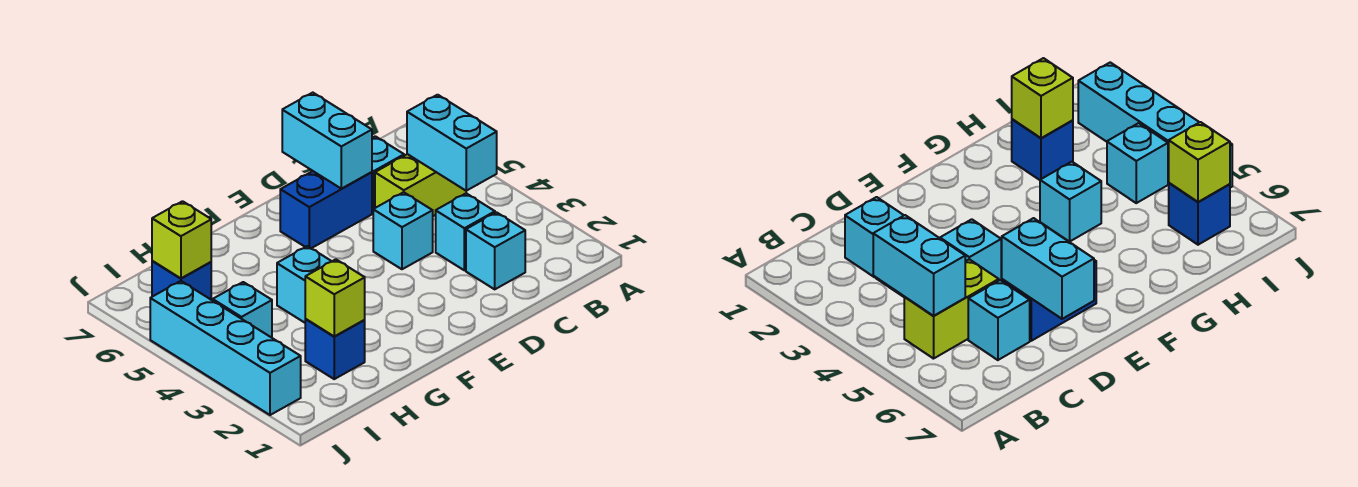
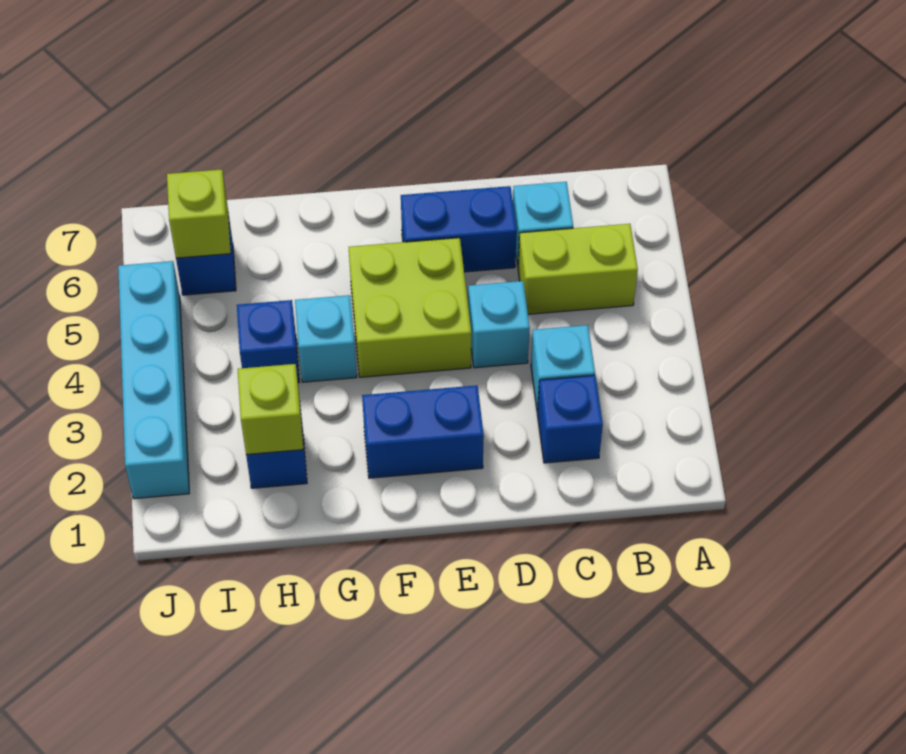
cyan brick B4:B5 level 2 -> none
cyan brick C2 level 1 -> blue brick C2 level 1
cyan brick D6:D7 level 2 -> none
none -> blue brick E2:F2 level 1
none -> lime brick E4:F5 level 1
none -> blue brick H4 level 1
cyan brick I4 level 1 -> none

